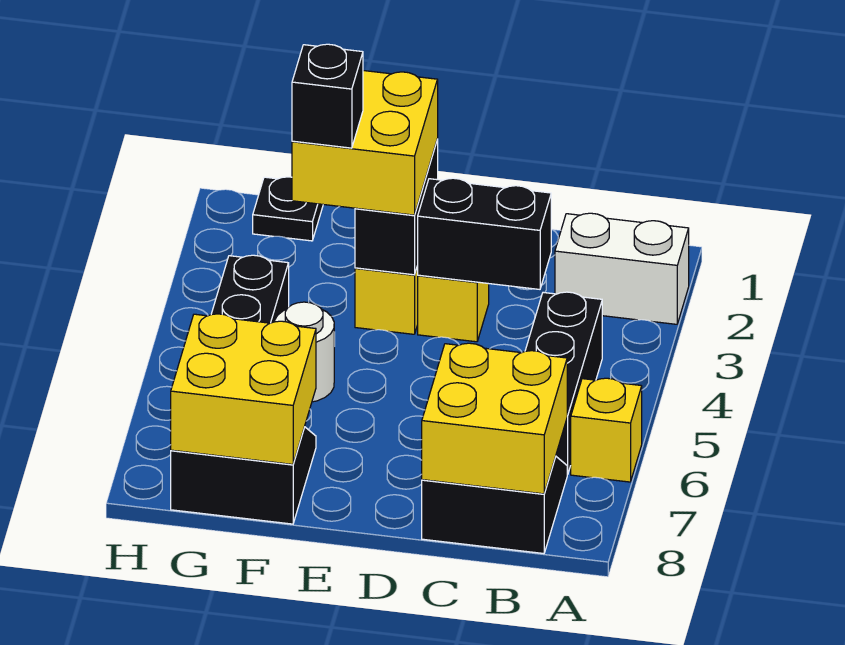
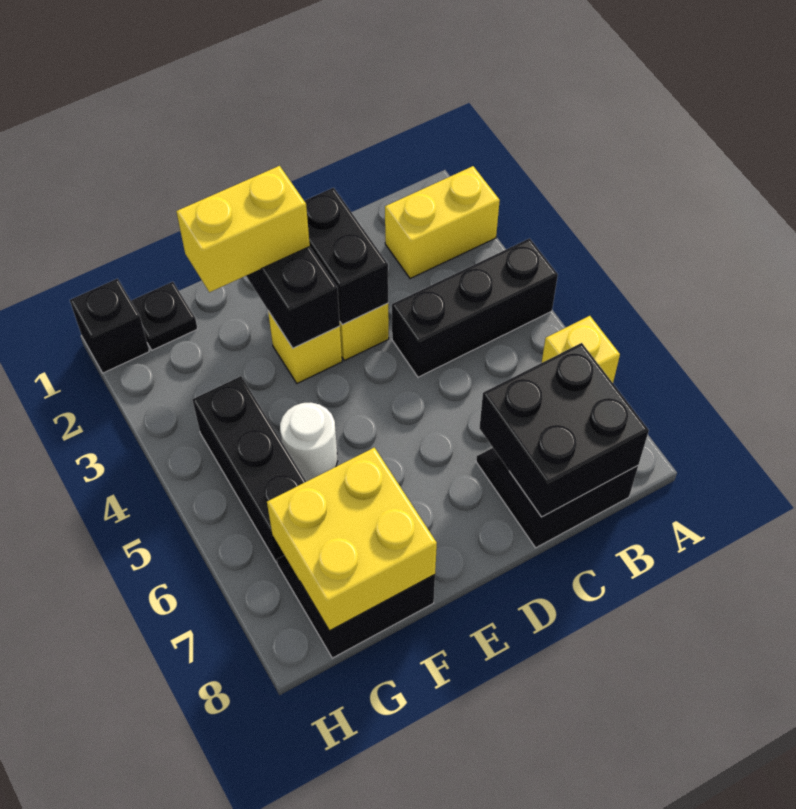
white brick A2:B2 level 1 -> yellow brick A2:B2 level 1
black brick B4:B6 level 1 -> black brick A4:C4 level 1
yellow brick B7:C8 level 2 -> black brick B7:C8 level 2
black brick C3:D3 level 2 -> black brick D2:D3 level 2
yellow brick E2:F3 level 3 -> yellow brick E2:F2 level 3
black brick F3 level 4 -> black brick H1 level 1

